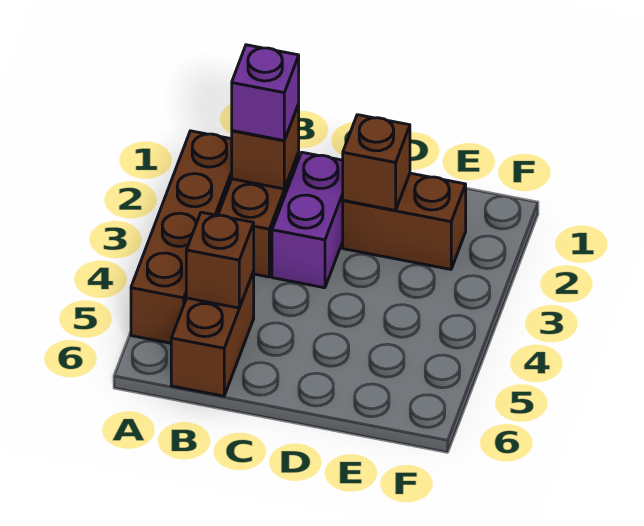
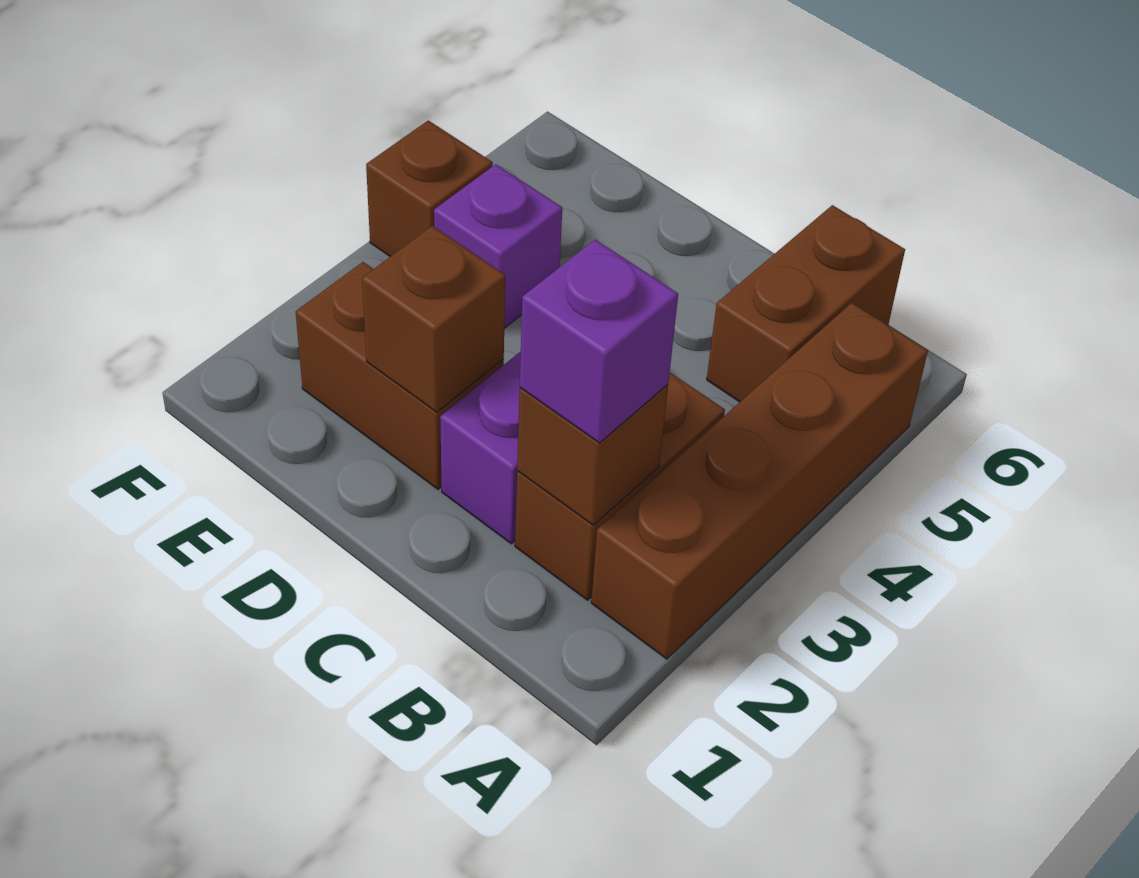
brown brick B5 level 2 -> brown brick F4 level 1
none -> purple brick E4 level 1

